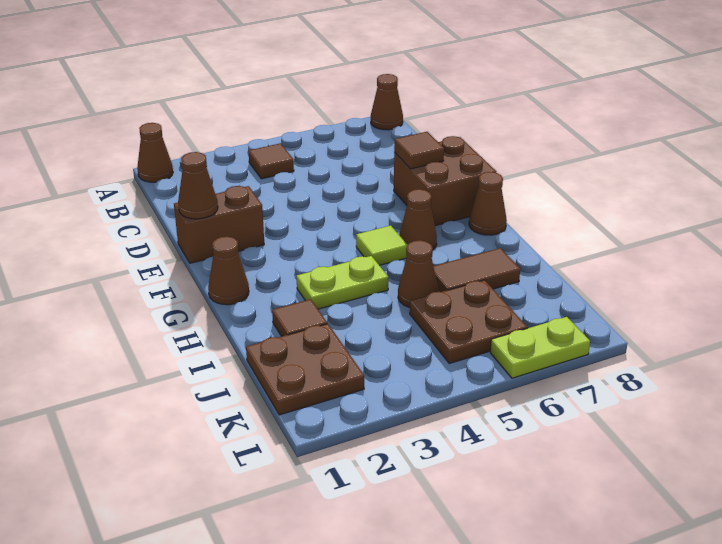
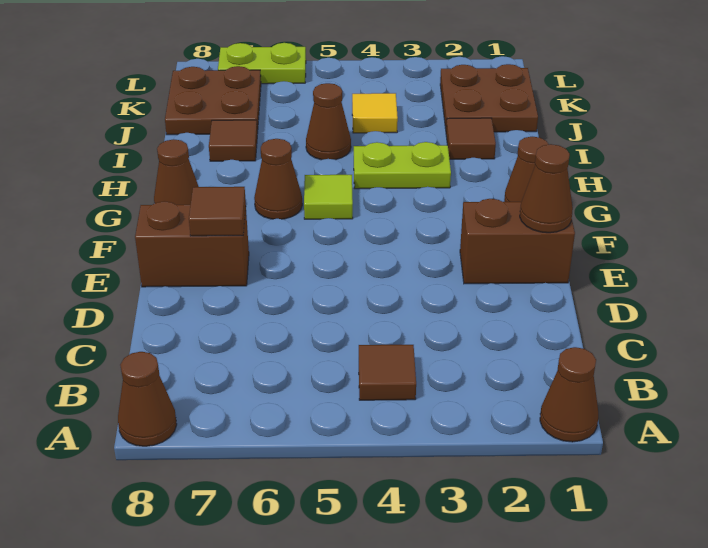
brown brick E7:F8 level 1 -> brown brick E7:E8 level 1
brown tile I6:I7 level 1 -> brown tile I7 level 1
none -> yellow tile J4 level 1
brown plate J5:K6 level 1 -> brown plate J7:K8 level 1

